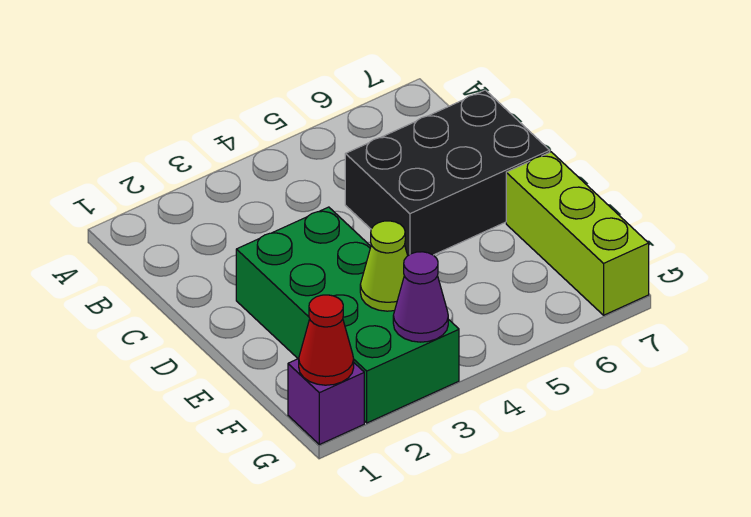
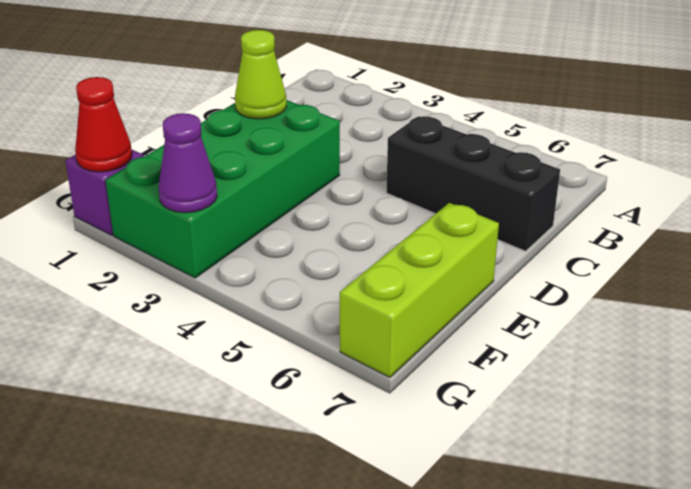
black brick C5:D7 level 1 -> black brick C5:C7 level 1
lime cone F3 level 2 -> lime cone D2 level 2

